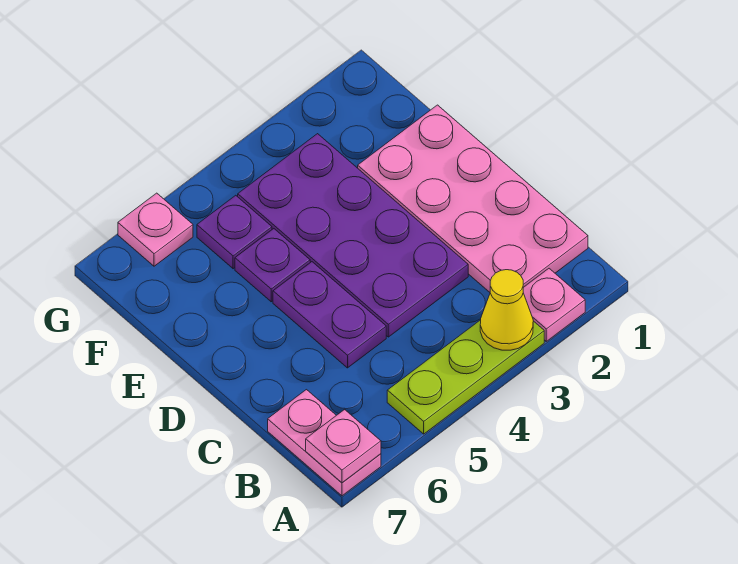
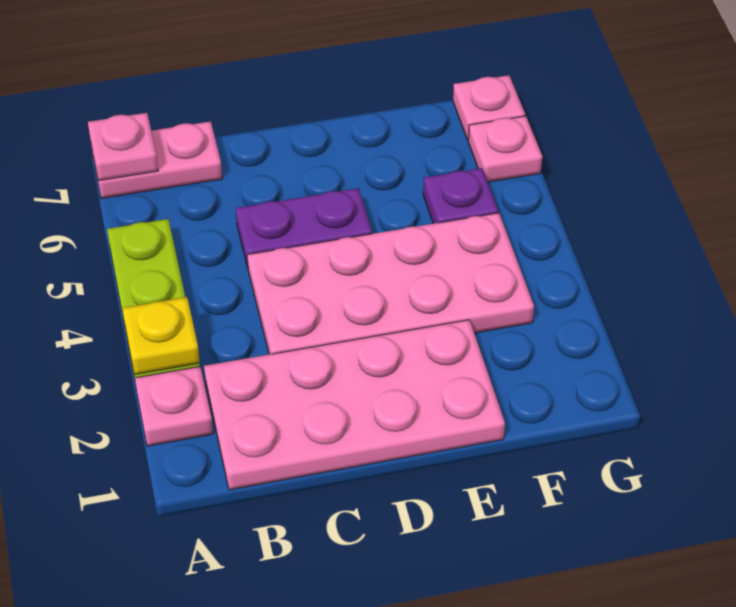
yellow cone A3 level 2 -> yellow plate A3 level 2
purple plate C3:F4 level 1 -> pink plate C3:F4 level 1
purple plate E5 level 1 -> none
none -> pink plate G7 level 1

